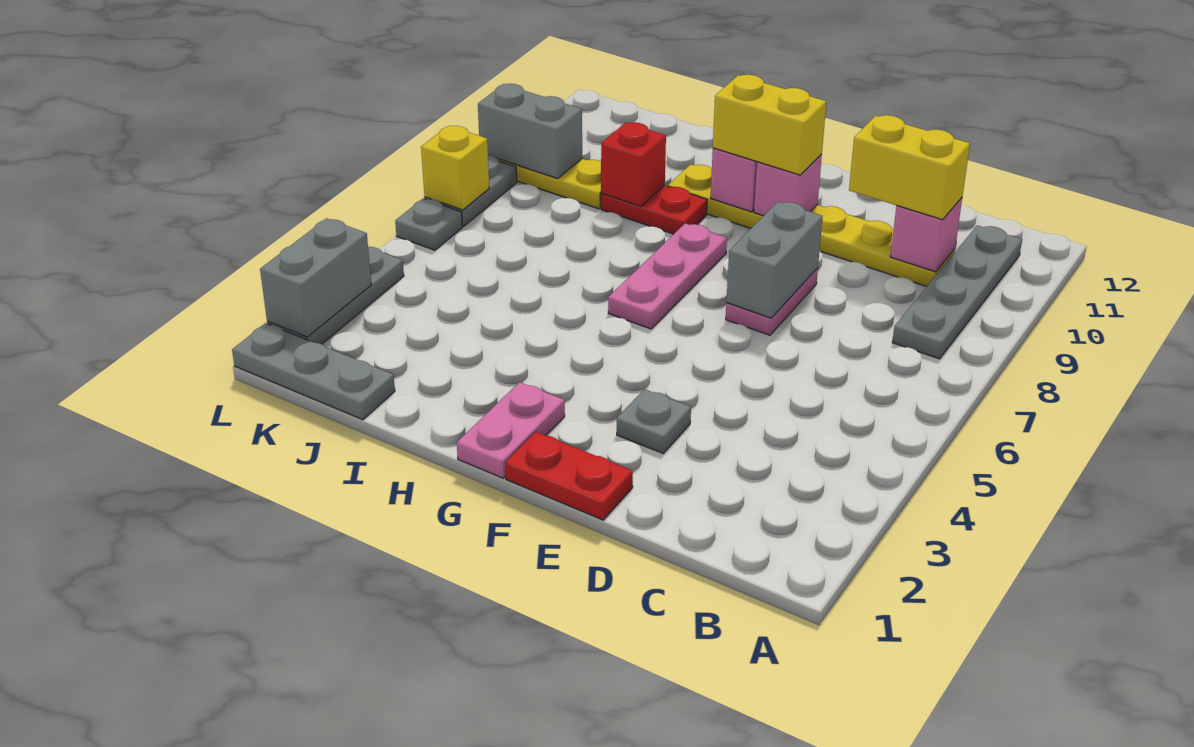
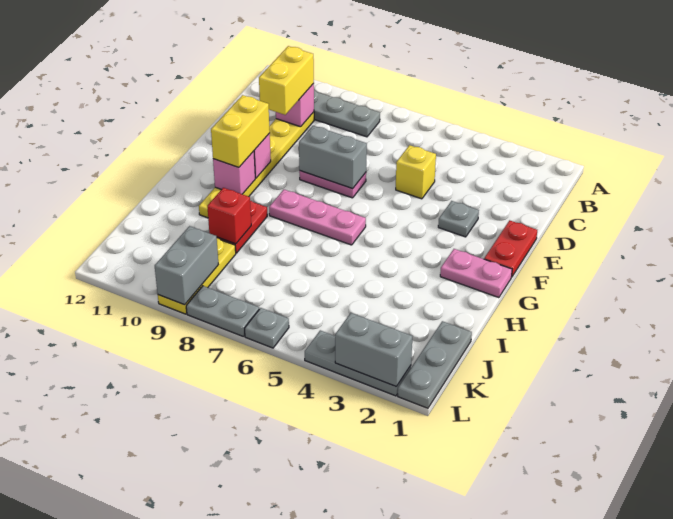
yellow brick L7 level 2 -> yellow brick D5 level 1

